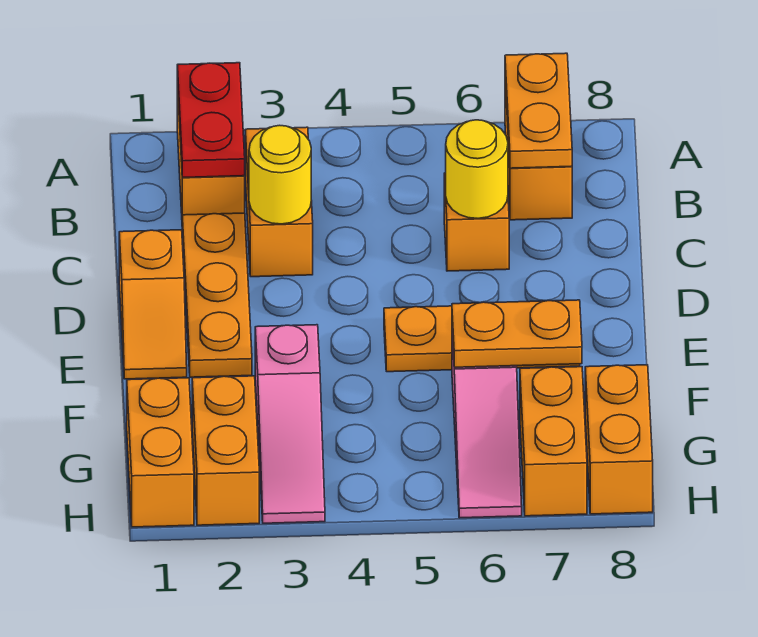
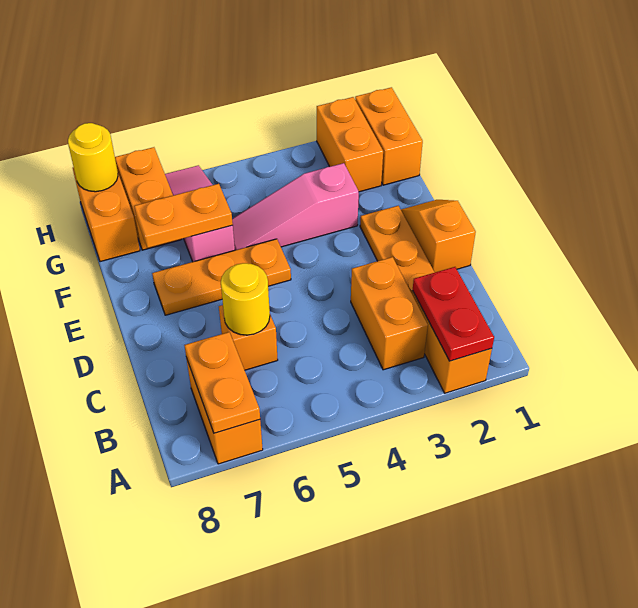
yellow round brick C3 level 2 -> yellow round brick H8 level 2
pink slope F3:H3 level 1 top F -> pink slope F3:F5 level 1 top 3

